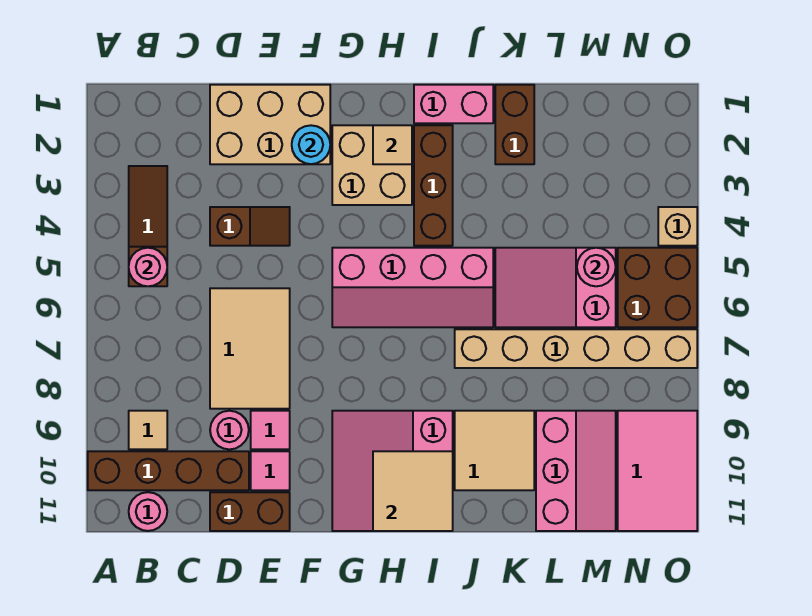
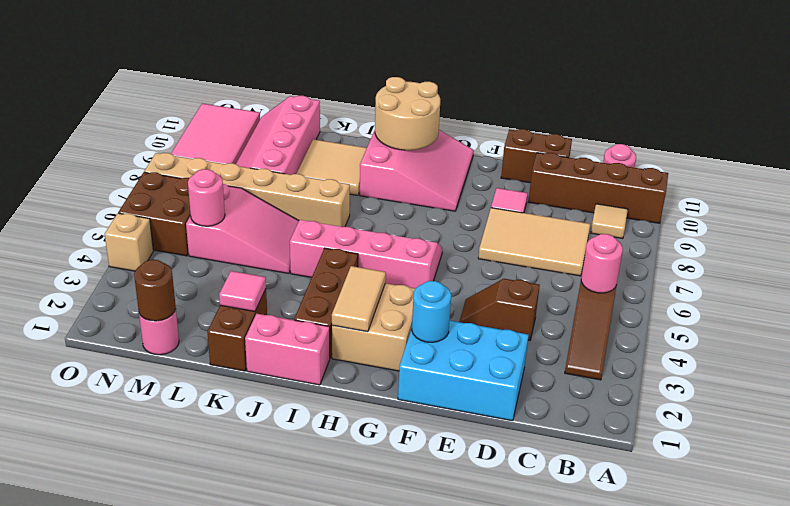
tan brick D1:F2 level 1 -> cyan brick D1:F2 level 1
tan tile D6:E8 level 1 -> tan tile C7:E8 level 1
pink round brick D9 level 1 -> pink round brick M1 level 1
pink tile E10 level 1 -> pink tile K2 level 2
tan tile H2 level 2 -> tan tile H2:H3 level 2
tan tile H10:I11 level 2 -> tan round brick H10:I11 level 2
pink slope L9:M11 level 1 top L -> pink slope L8:M11 level 1 top L
none -> brown round brick M1 level 2

